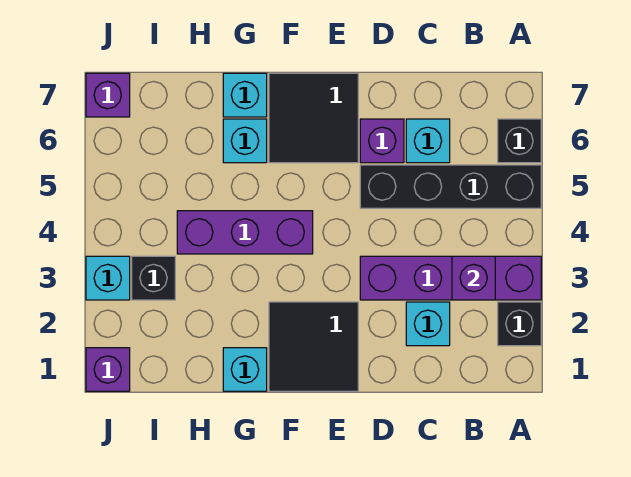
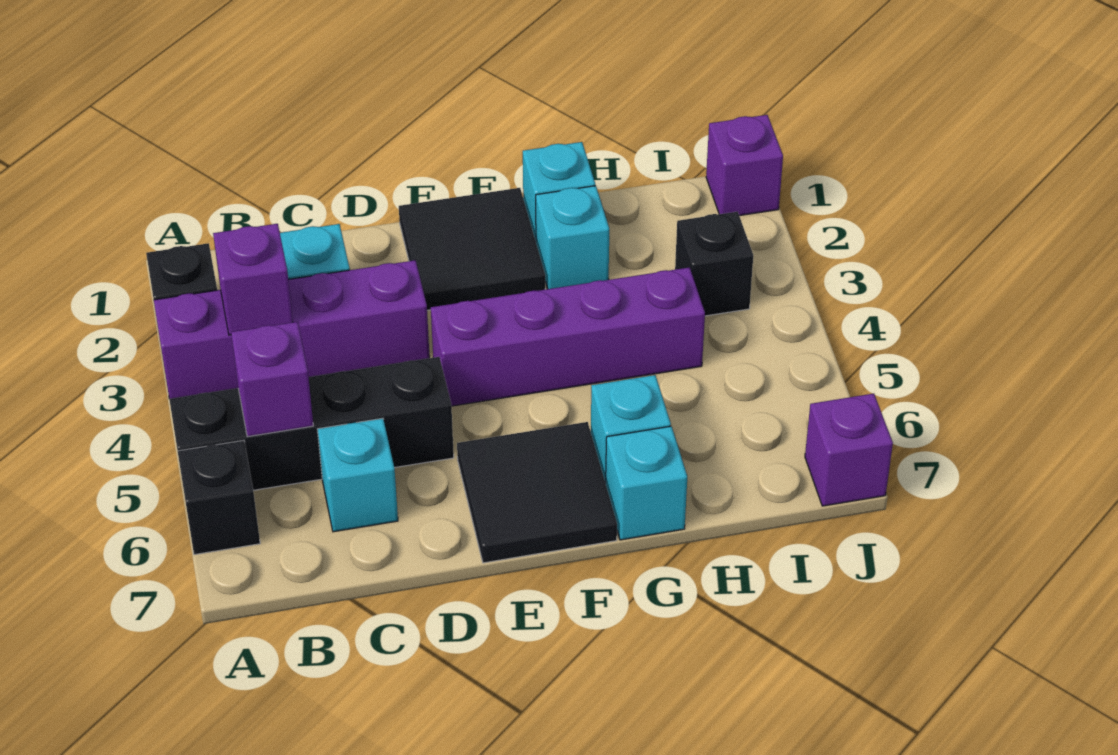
purple brick D6 level 1 -> purple brick B5 level 2
purple brick F4:H4 level 1 -> purple brick E4:H4 level 1
cyan brick J3 level 1 -> cyan brick G2 level 1

